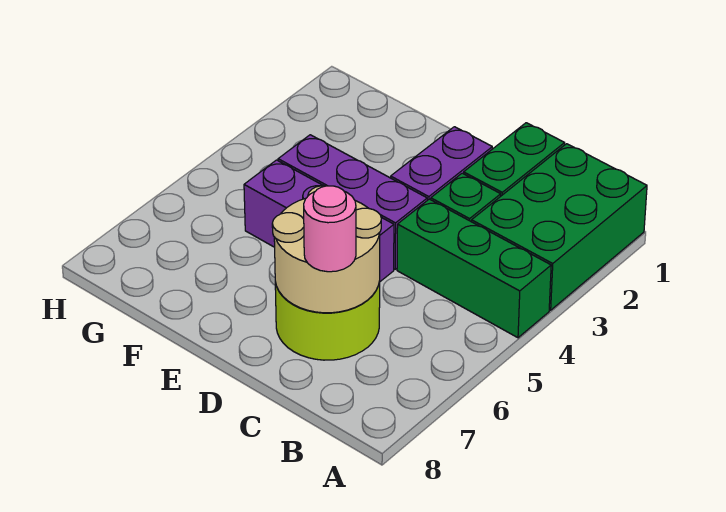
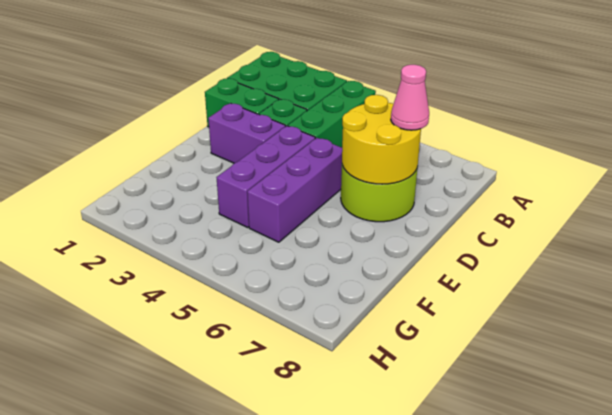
tan round brick C6:D7 level 2 -> yellow round brick C6:D7 level 2
pink round brick C7 level 3 -> pink cone C7 level 3

